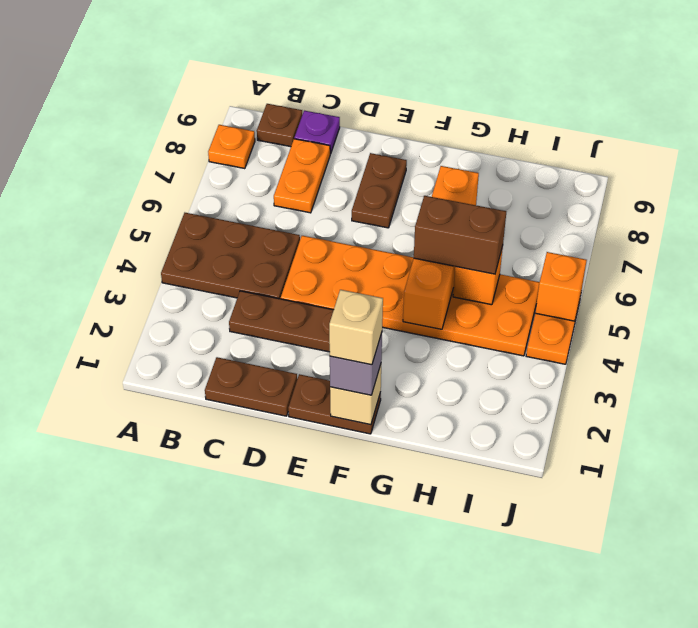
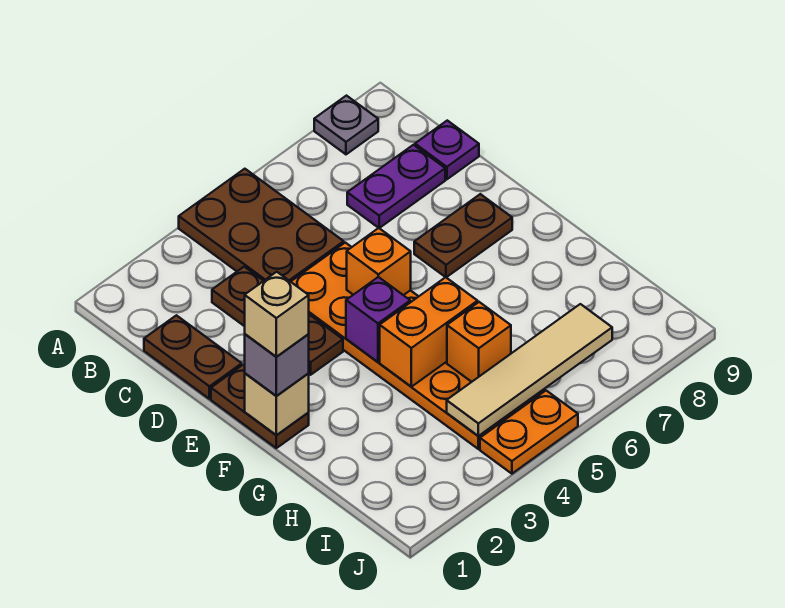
orange plate A8 level 1 -> grey plate A8 level 1
brown plate B9 level 1 -> none
orange plate C7:C8 level 1 -> purple plate C7:C8 level 1
none -> purple brick F4 level 2
orange brick G4:G7 level 2 -> orange brick G4:G5 level 2
brown brick G5:H5 level 3 -> none
none -> tan tile I4:I7 level 2
orange brick J5 level 2 -> orange brick E5 level 2

